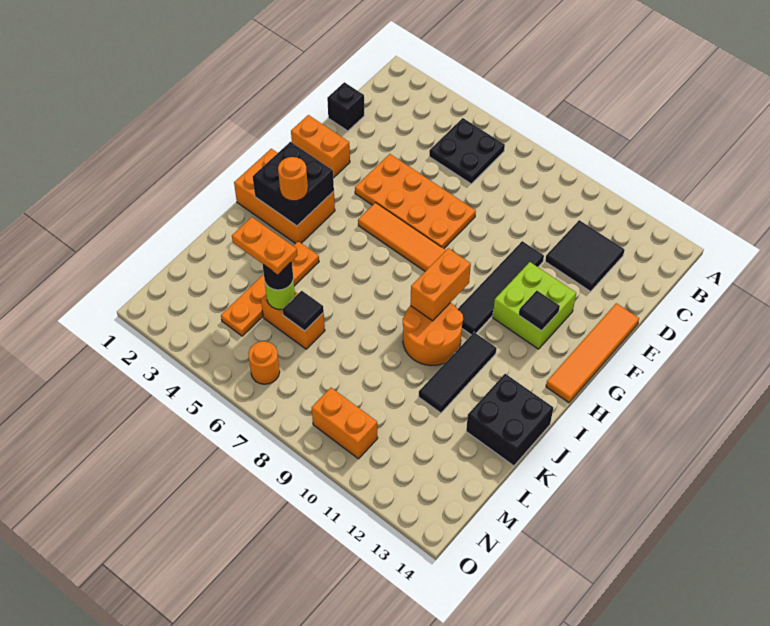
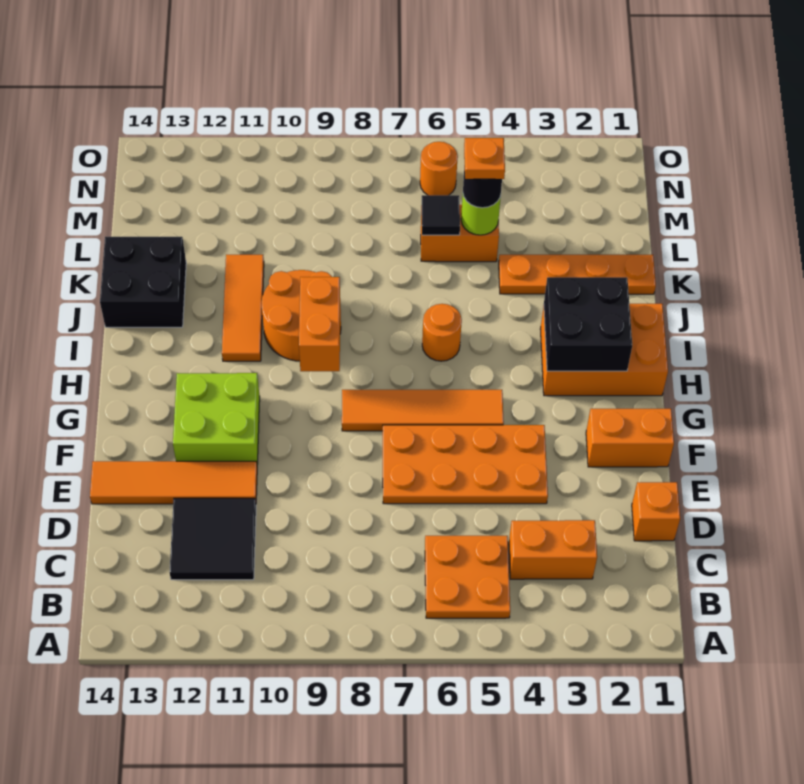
black plate B5:C6 level 1 -> orange plate B5:C6 level 1
black brick D1 level 1 -> orange brick D1 level 1
black tile E10:H10 level 1 -> none
orange tile E14:H14 level 1 -> orange tile E11:E14 level 1
black tile G12 level 2 -> none
orange round brick I3 level 3 -> orange round brick I6 level 1
black tile I11:K11 level 1 -> orange tile I11:K11 level 1
orange plate J4:M4 level 1 -> orange plate K1:K4 level 1
orange plate L4:L5 level 4 -> orange plate L5 level 4
orange brick N9:N10 level 1 -> orange brick C3:C4 level 1

